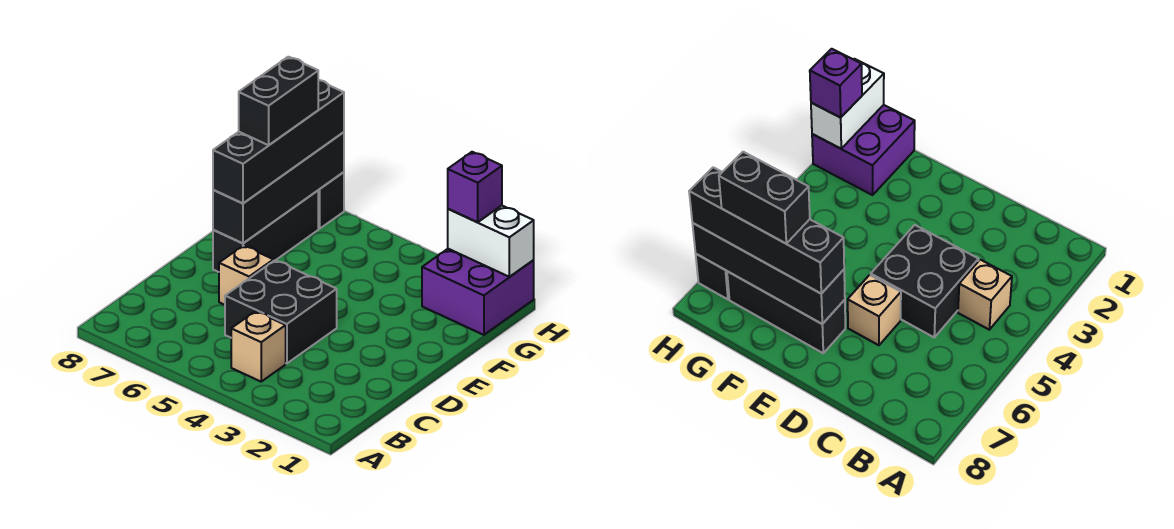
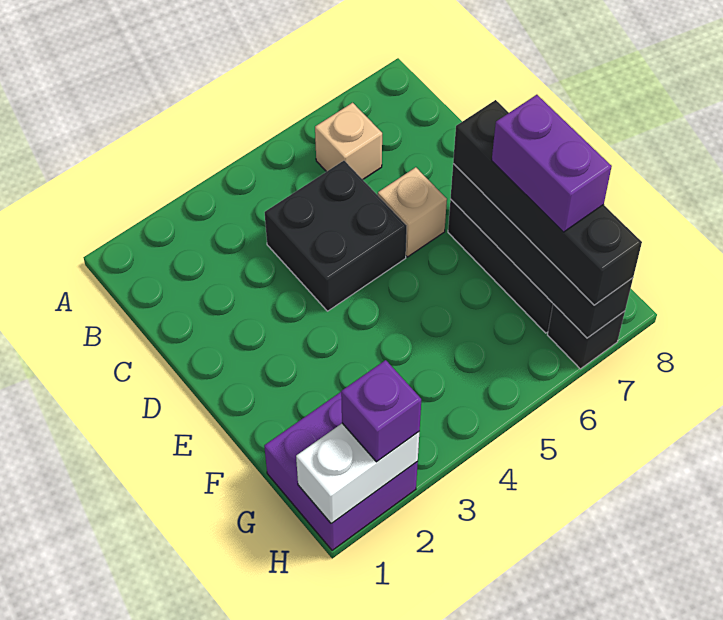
tan brick B4 level 1 -> tan brick B6 level 1
black brick F7:G7 level 4 -> purple brick F7:G7 level 4

